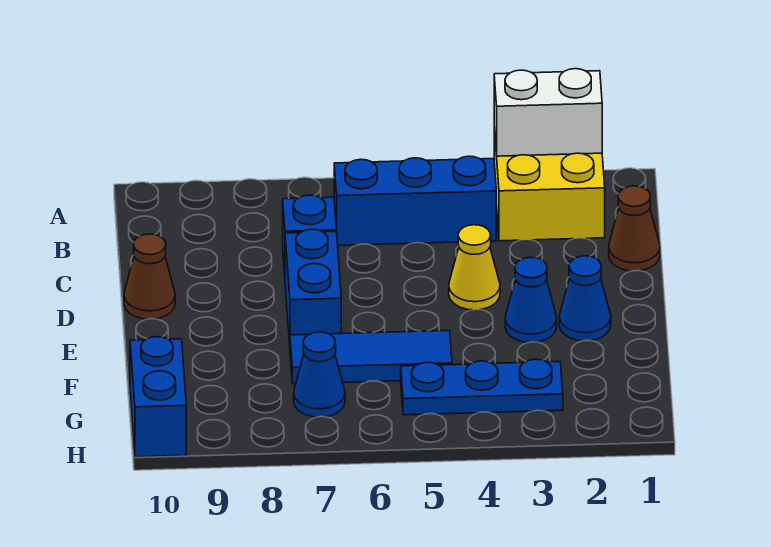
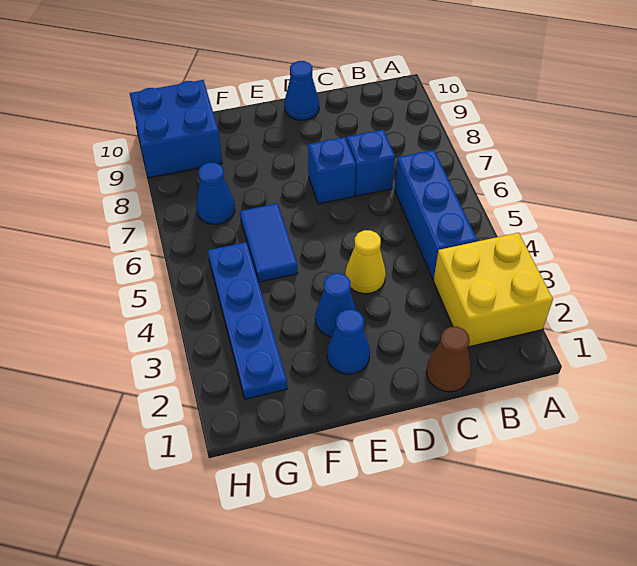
white brick A2:A3 level 2 -> none
blue brick D7:E7 level 1 -> blue brick D7 level 1
brown cone D10 level 1 -> blue cone D10 level 1
blue tile F5:F7 level 1 -> blue tile F5:F6 level 1
blue plate G3:G5 level 1 -> blue plate G2:G5 level 1
blue brick G10:H10 level 1 -> blue brick G9:H10 level 1

